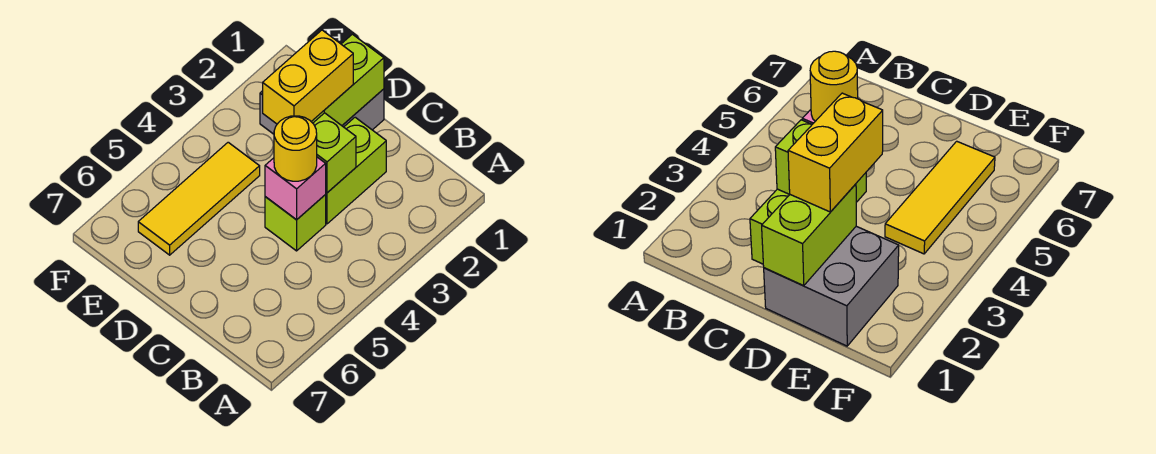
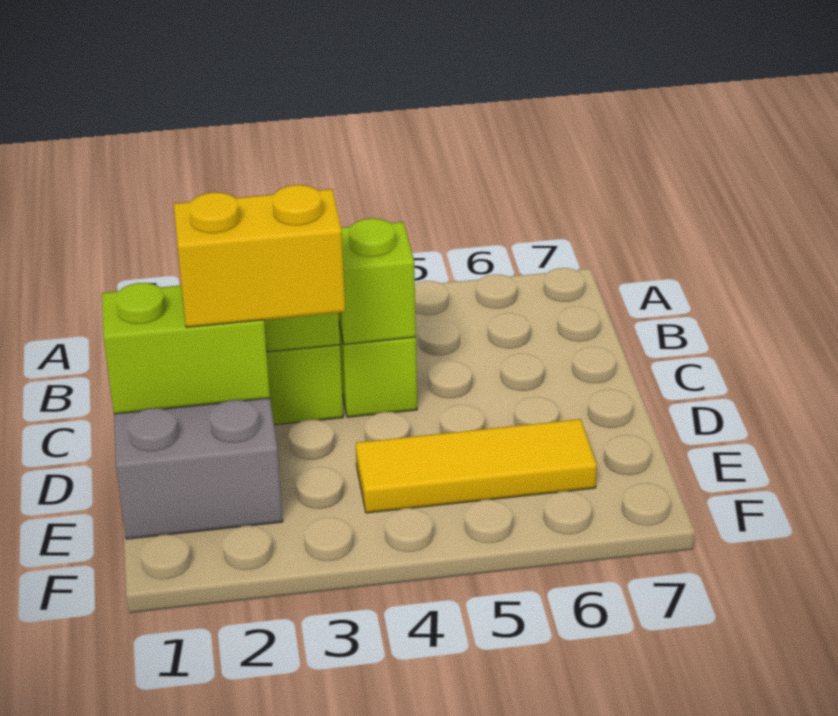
pink brick C4 level 2 -> lime brick C4 level 2
yellow round brick C4 level 3 -> none

